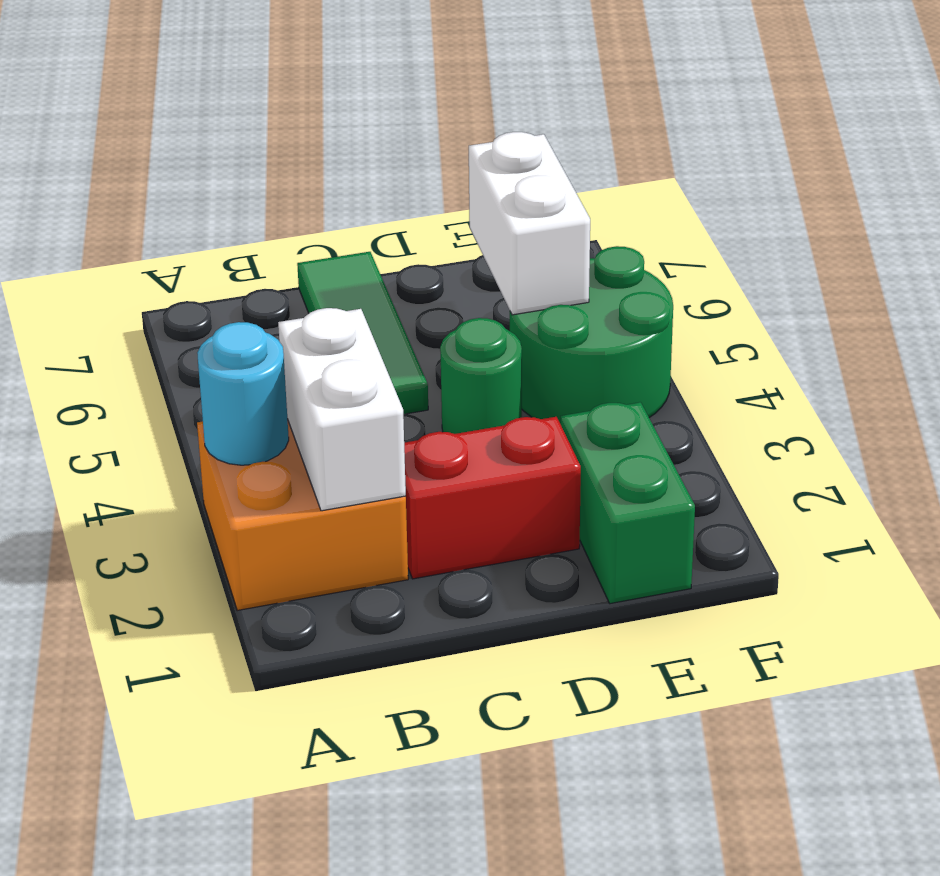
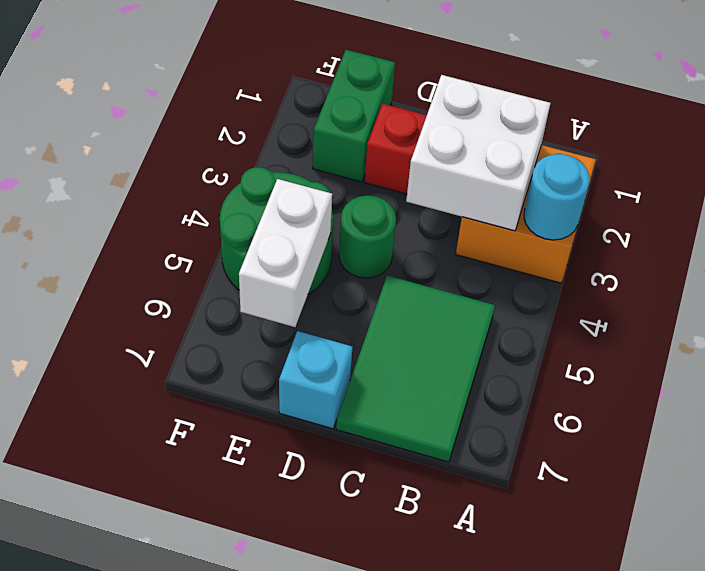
white brick B2:B3 level 2 -> white brick B2:C3 level 2
green tile C5:C7 level 1 -> green tile B5:C7 level 1
none -> cyan brick D7 level 1

